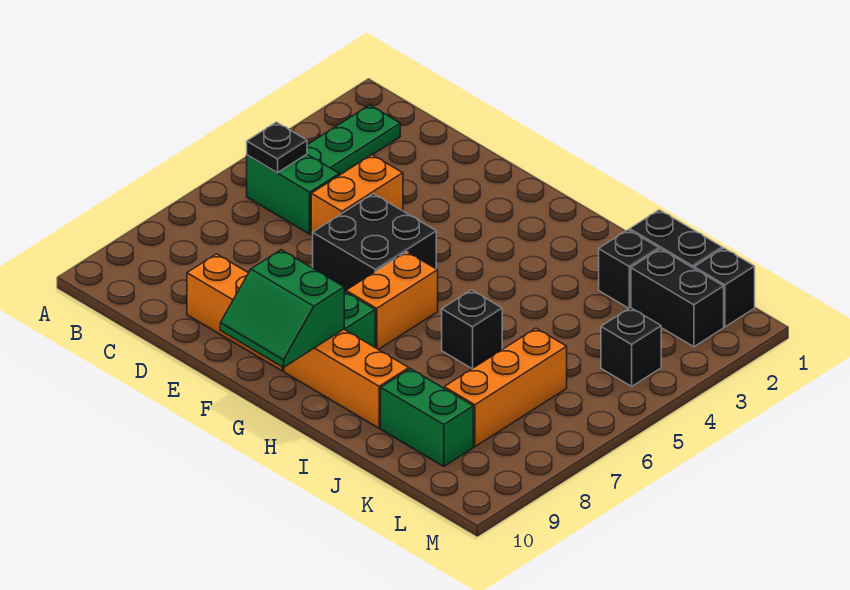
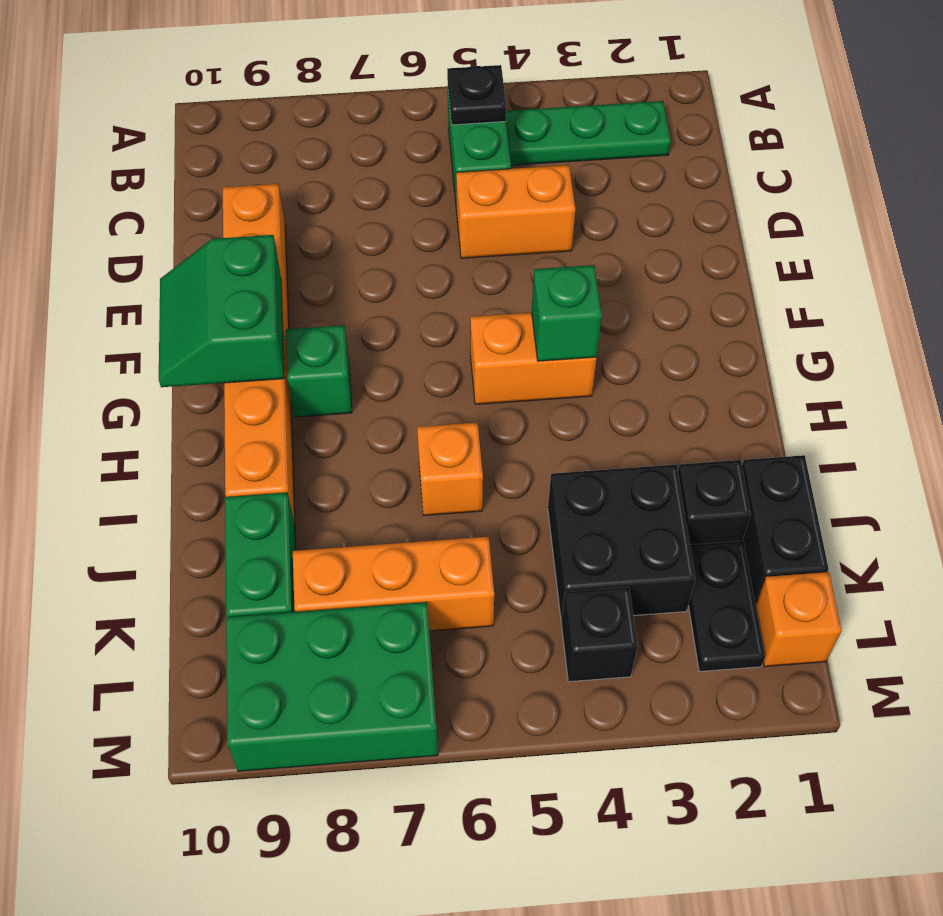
black brick E5:F6 level 1 -> black brick J3:K4 level 1
none -> green brick G4 level 2
orange brick G6:G7 level 1 -> orange brick G4:G5 level 1
black brick I6 level 1 -> orange brick I6 level 1
black brick K2:L2 level 1 -> black plate K2:L2 level 1
black brick L1 level 1 -> orange brick L1 level 1
none -> green brick L7:M9 level 1

